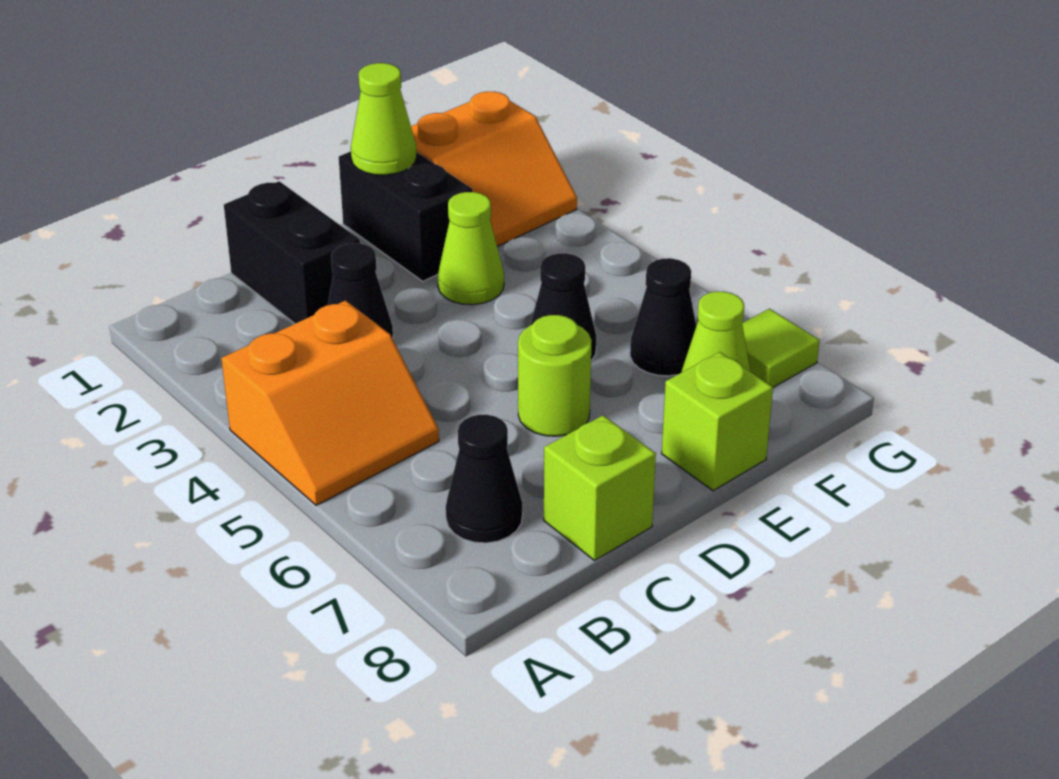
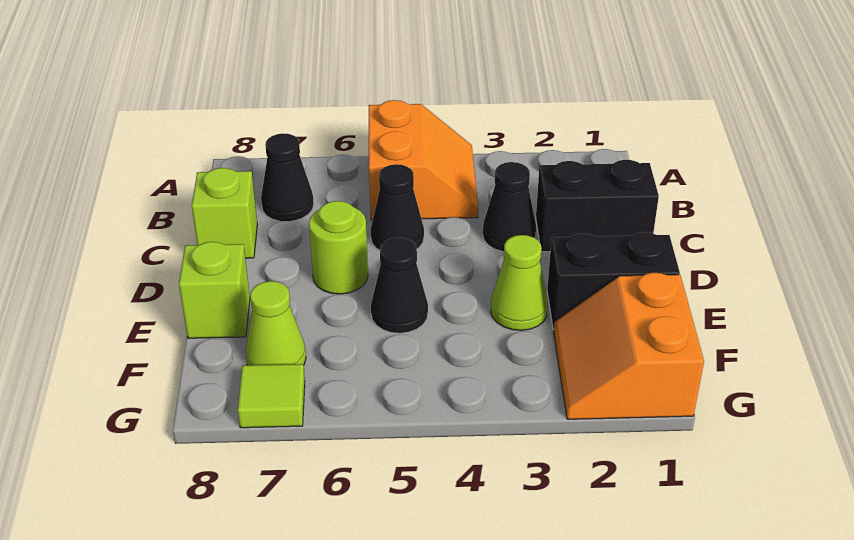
orange slope A4:B5 level 1 top 4 -> orange slope A4:B5 level 1 top 5
lime cone E1 level 2 -> none
black cone F6 level 1 -> black cone C5 level 1

